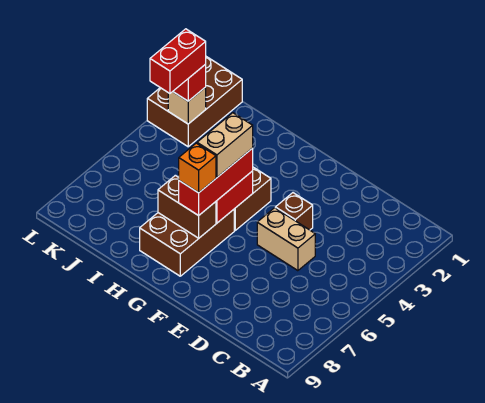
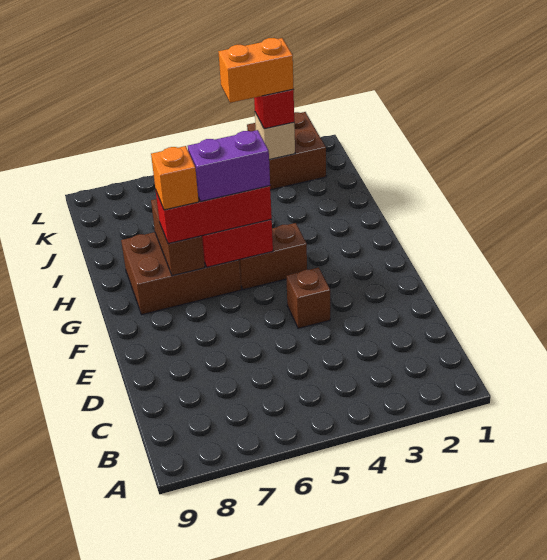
tan brick D5:E5 level 1 -> none
tan brick G5:G6 level 4 -> purple brick G5:G6 level 4
brown brick K1:L3 level 1 -> brown brick K2:L3 level 1
red brick K3:K4 level 4 -> orange brick K3:K4 level 4

